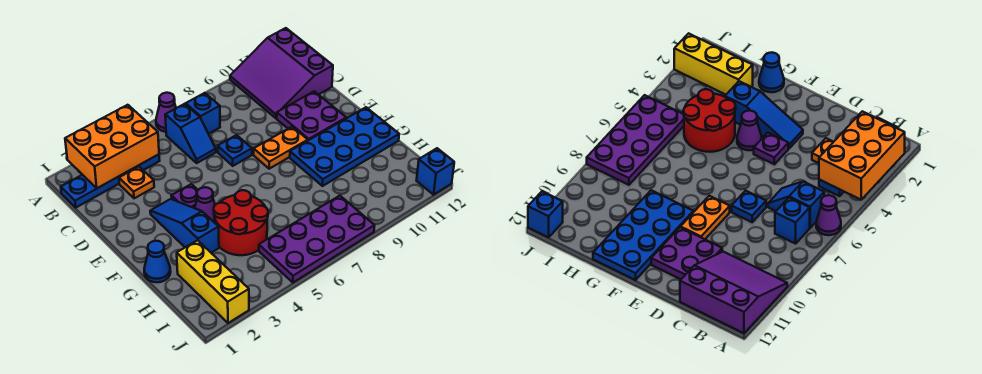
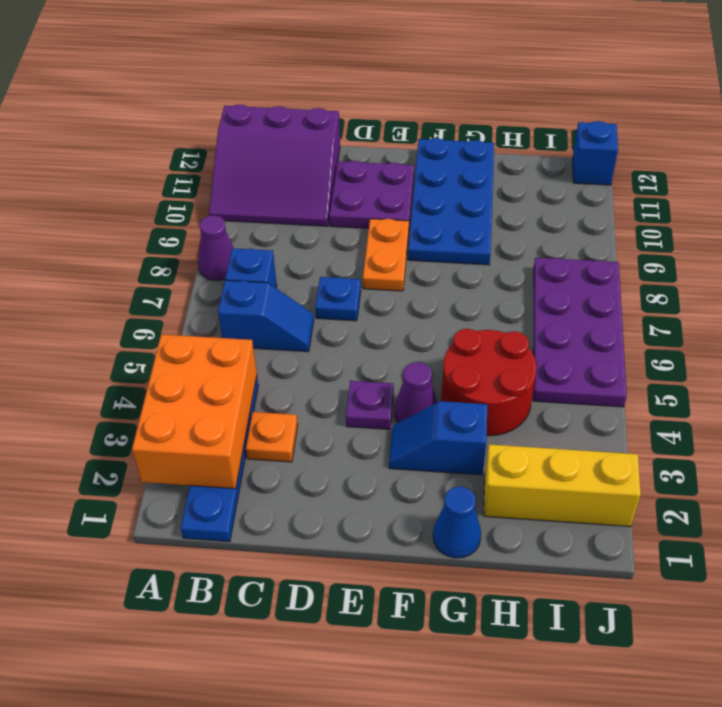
purple cone A6 level 1 -> purple cone A8 level 1
blue slope E3:G3 level 1 top G -> blue slope F3:G3 level 1 top G

